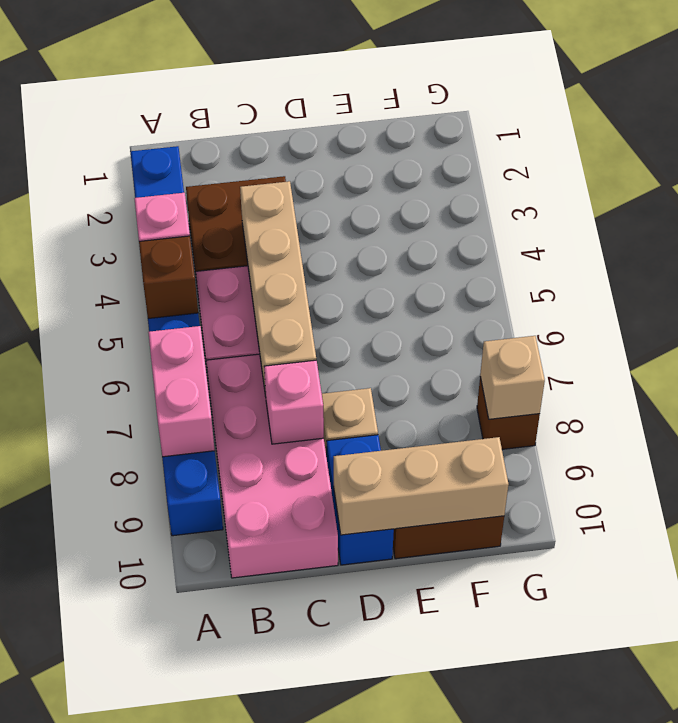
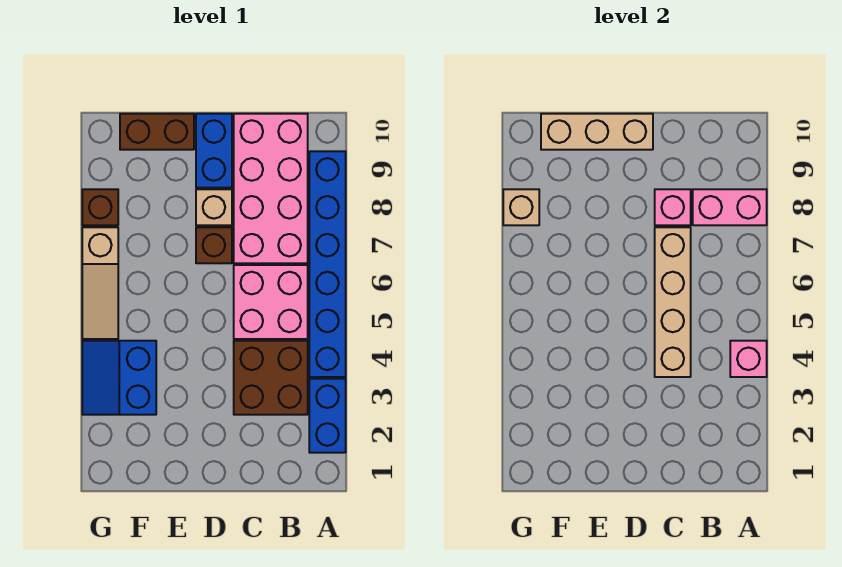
brown brick A5 level 2 -> brown brick D7 level 1
pink brick A7:A8 level 2 -> pink brick A8:B8 level 2
none -> blue slope F3:G4 level 1 top F
none -> tan slope G5:G7 level 1 top 7

